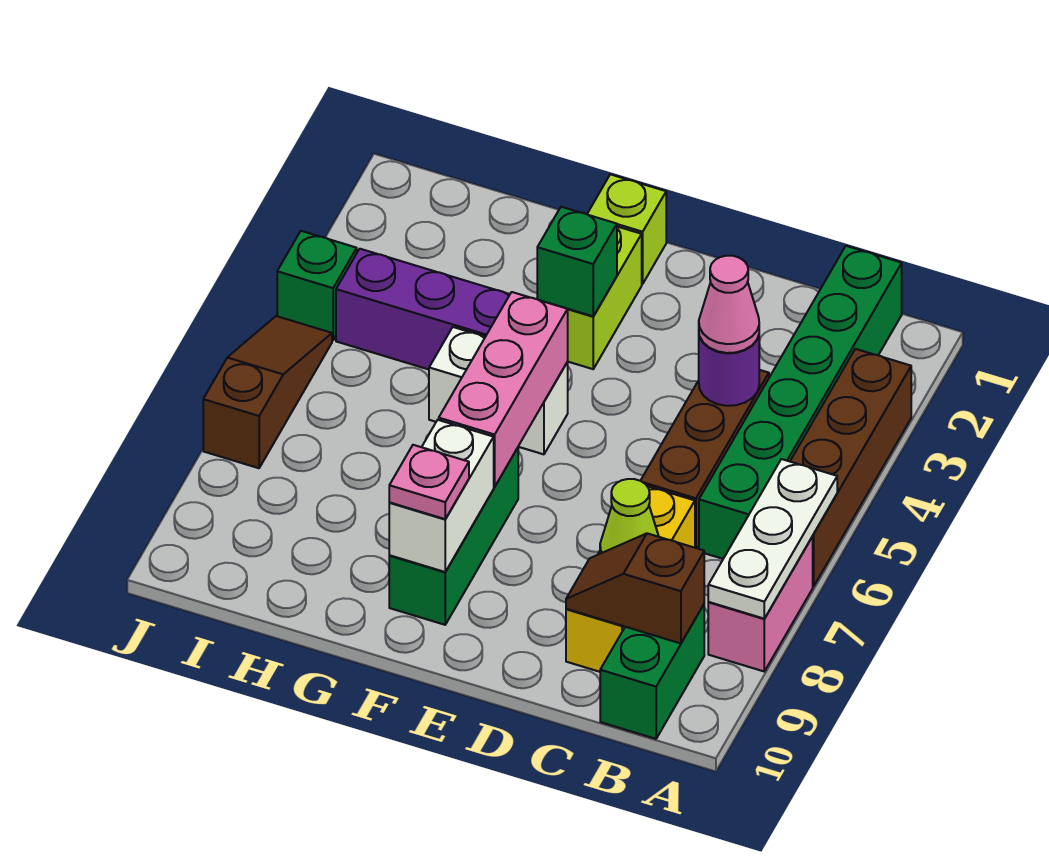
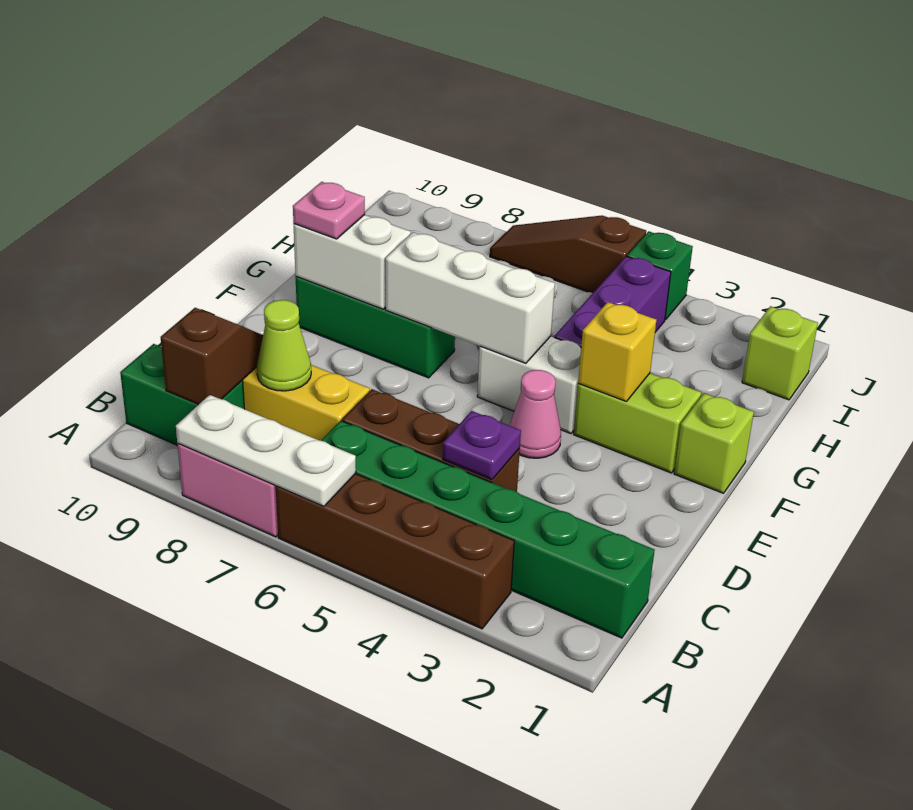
purple round brick C4 level 2 -> purple plate C4 level 2
pink cone C4 level 3 -> pink cone E4 level 1
green brick F3 level 2 -> yellow brick F3 level 2
white brick F5:G5 level 1 -> white brick F4:F5 level 1
pink brick F5:F7 level 2 -> white brick F5:F7 level 2
none -> lime brick I1 level 1
brown slope J5:J7 level 1 top 7 -> brown slope J5:J7 level 1 top 5

